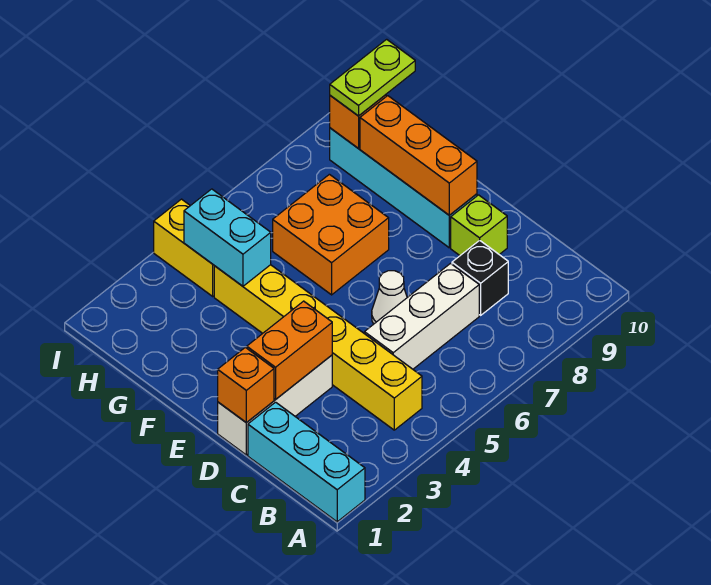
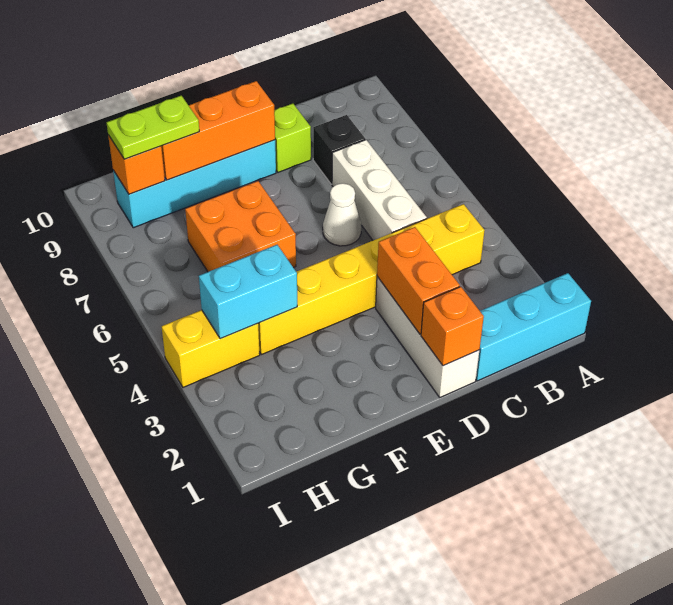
lime plate H9:H10 level 3 -> lime plate G9:H9 level 3

